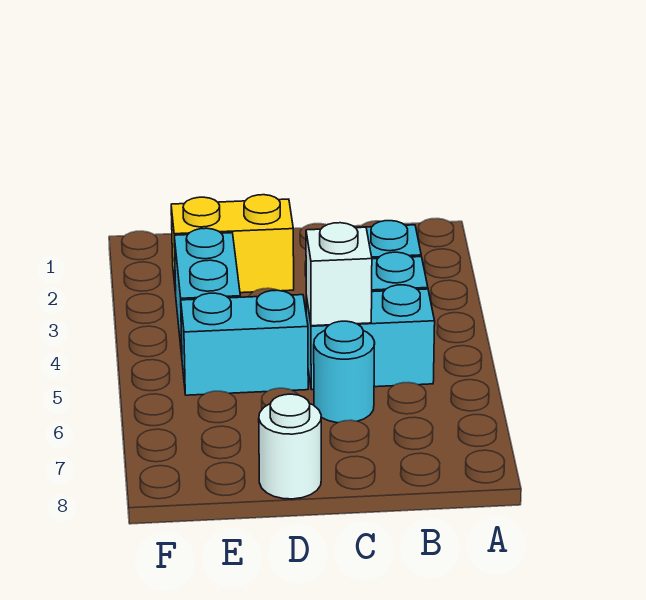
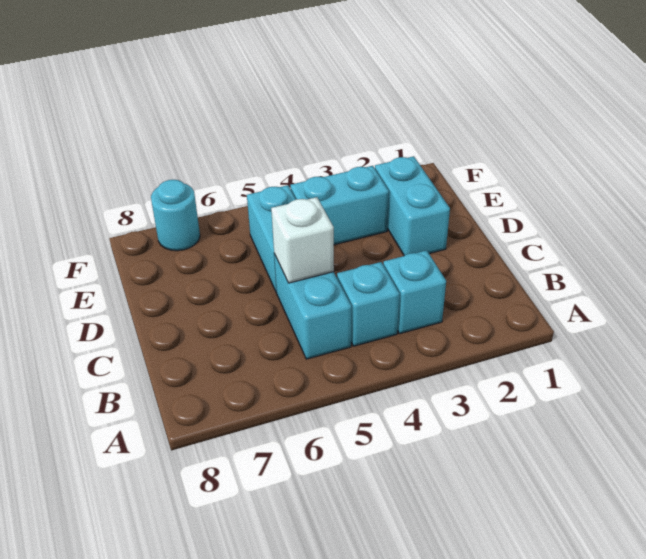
cyan round brick C6 level 1 -> cyan round brick F7 level 1
yellow brick D2:E2 level 1 -> cyan brick D2:E2 level 1
white round brick D8 level 1 -> none

